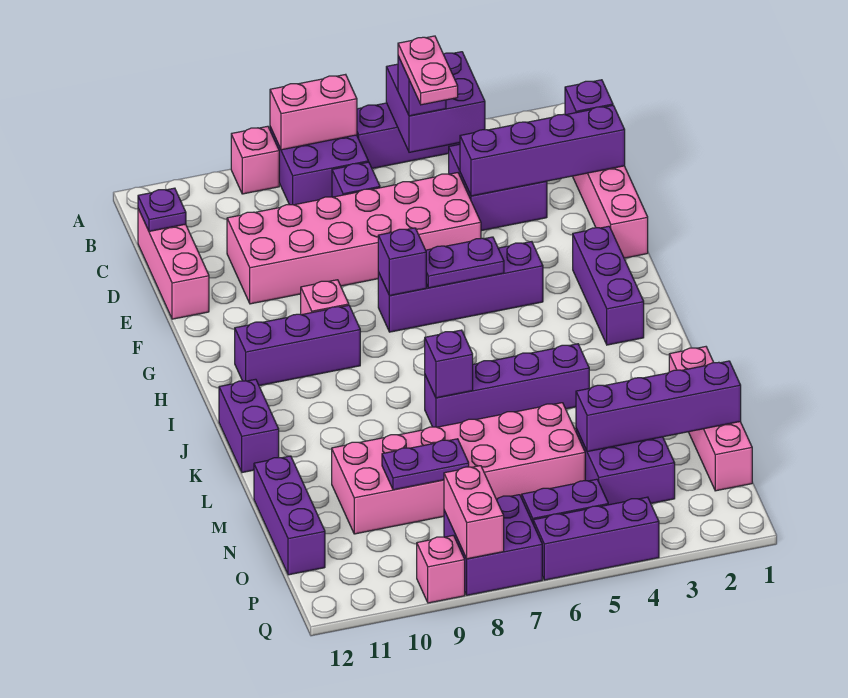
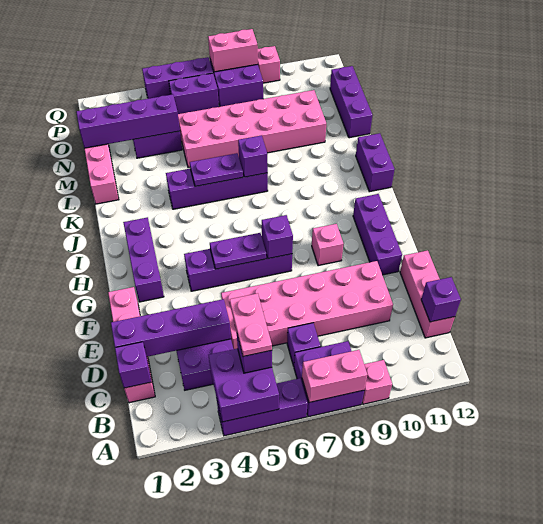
purple plate C12 level 2 -> purple brick C12 level 2
purple brick H9:H11 level 1 -> purple brick F11:H11 level 1
purple plate N8:N9 level 2 -> purple plate K5:K6 level 2
pink brick P8:Q8 level 2 -> pink brick Q7:Q8 level 2

